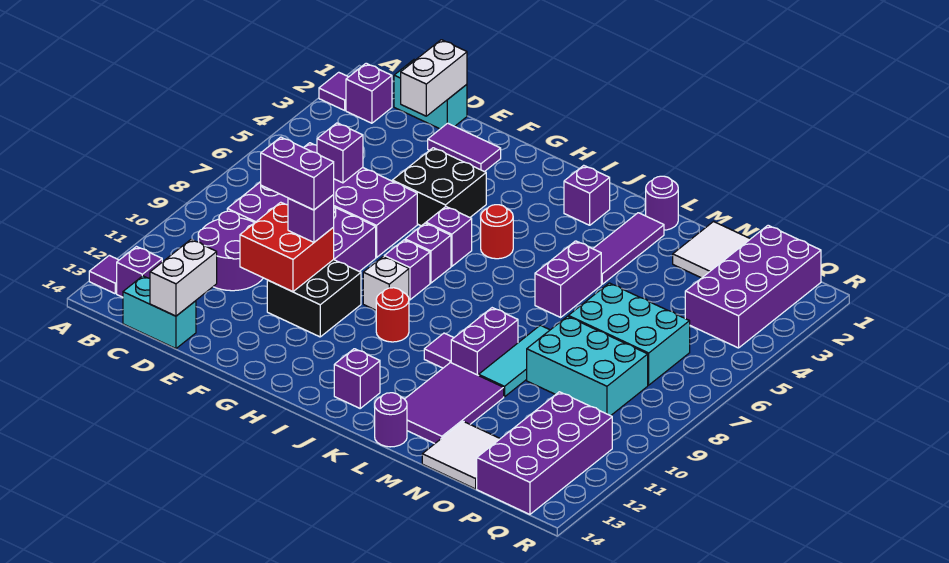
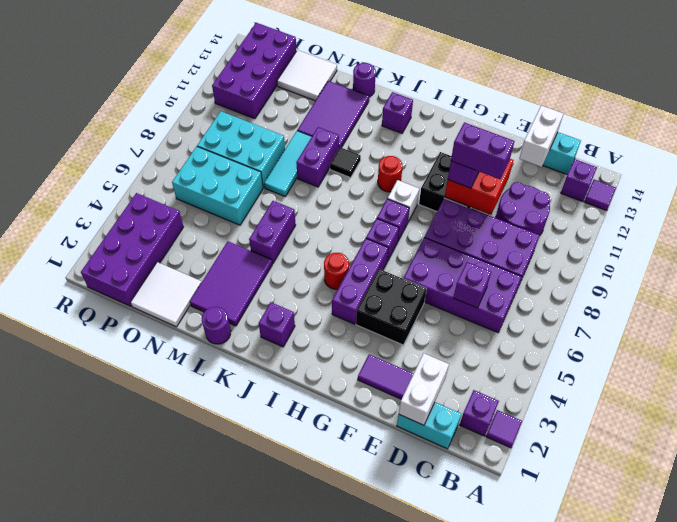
purple brick H6 level 1 -> purple brick H4:H6 level 1
purple tile K10 level 1 -> black tile K10 level 1
purple tile L2:L4 level 1 -> purple tile L2:M4 level 1

